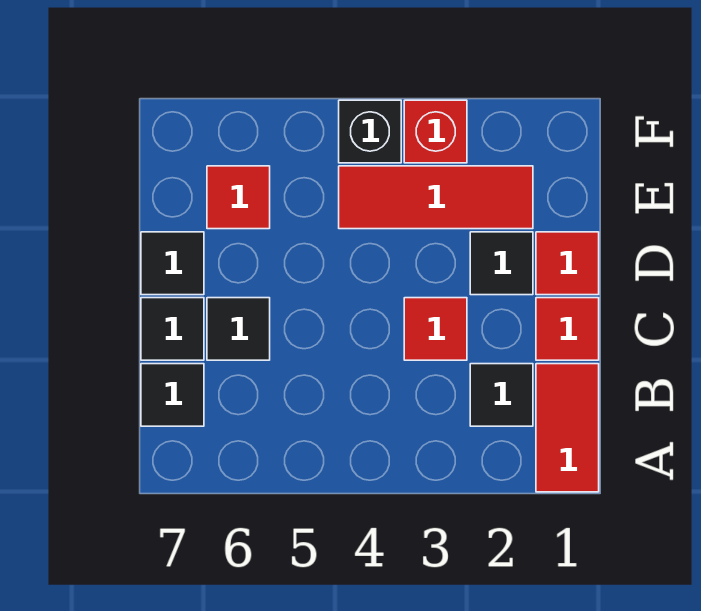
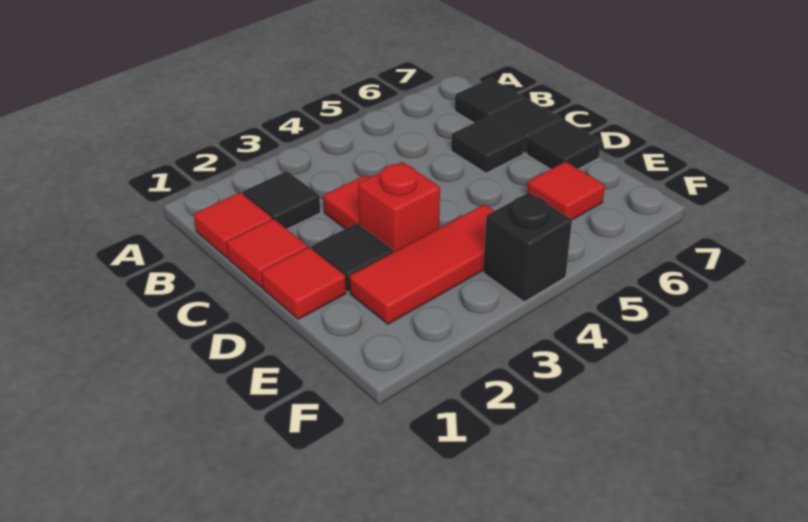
red tile A1:B1 level 1 -> red tile B1 level 1
red brick F3 level 1 -> red brick D3 level 1

